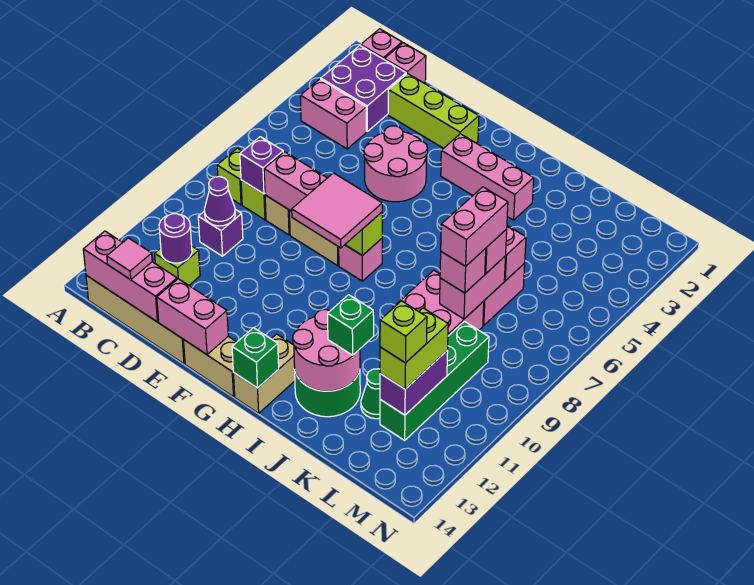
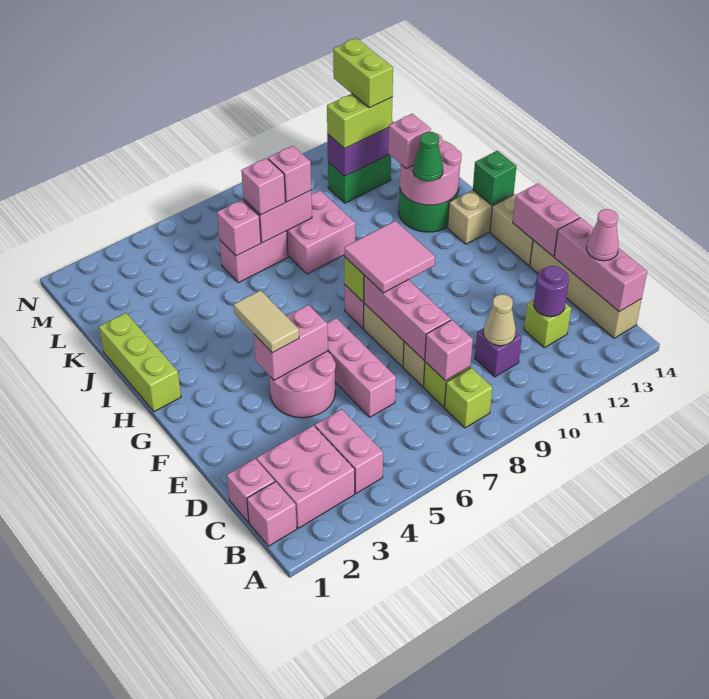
purple brick B2:C3 level 1 -> pink brick B2:C3 level 1
purple brick C8 level 2 -> pink brick C8 level 2
purple cone C10 level 2 -> tan cone C10 level 2
pink tile C14 level 3 -> pink cone C14 level 3
lime brick D2:F2 level 1 -> lime brick H1:J1 level 1
none -> tan tile F4:G4 level 3
pink brick G3:I3 level 1 -> pink brick D6:F6 level 1
green brick J12 level 3 -> pink brick J12 level 3
pink brick K7:K8 level 4 -> pink brick F4:F5 level 2
green cone K12 level 1 -> green cone I12 level 3
green brick L9:L12 level 1 -> green brick L11:L12 level 1
lime brick L12 level 4 -> lime brick L12:M12 level 4

